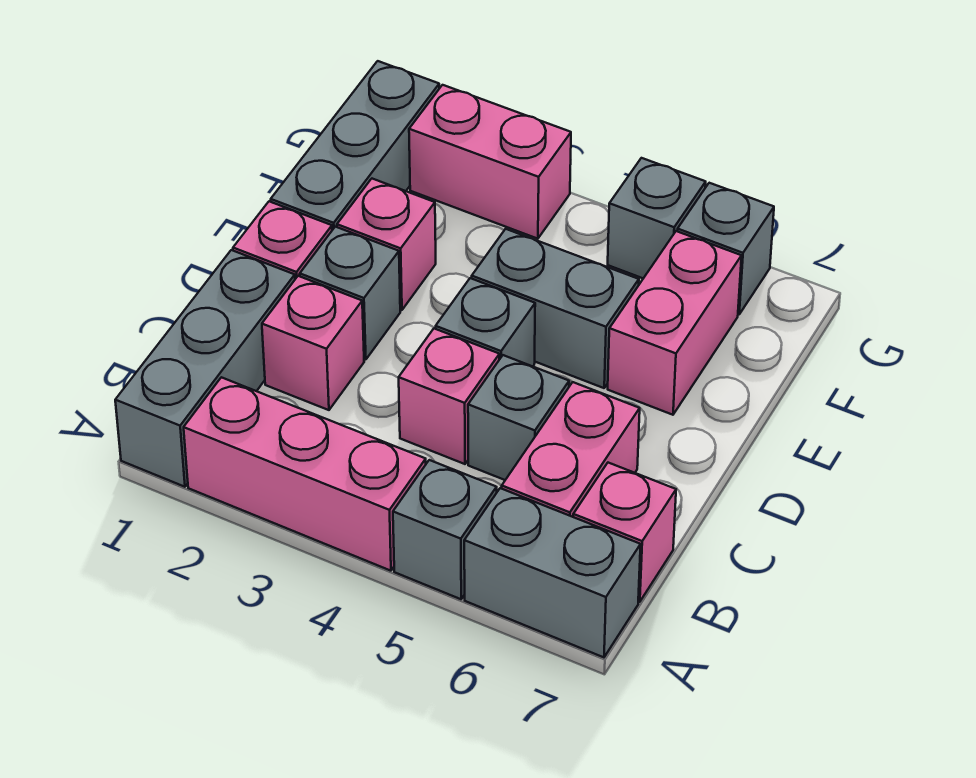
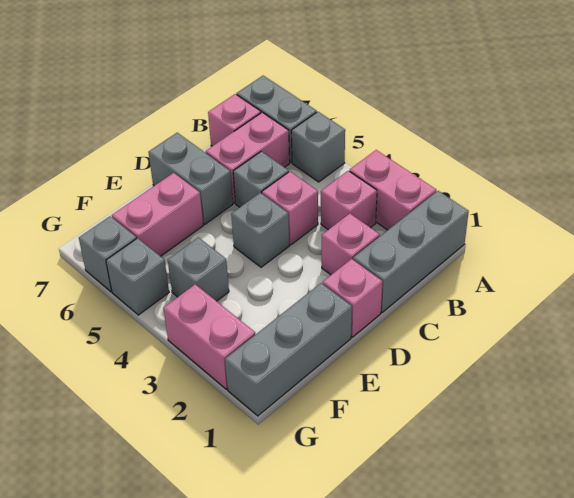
pink brick A2:A4 level 1 -> pink brick A2:A3 level 1
grey brick D2 level 1 -> grey brick F4 level 1
pink brick E2 level 1 -> pink brick B3 level 1
grey brick E4:E5 level 1 -> grey brick D6:D7 level 1

